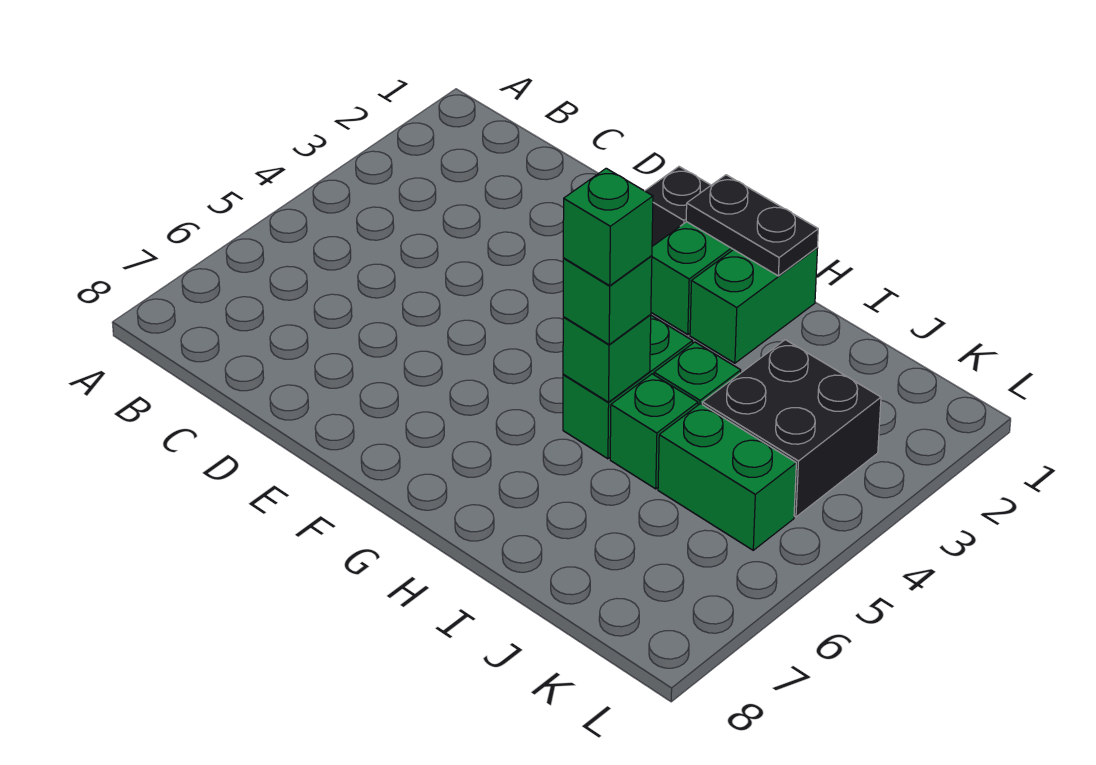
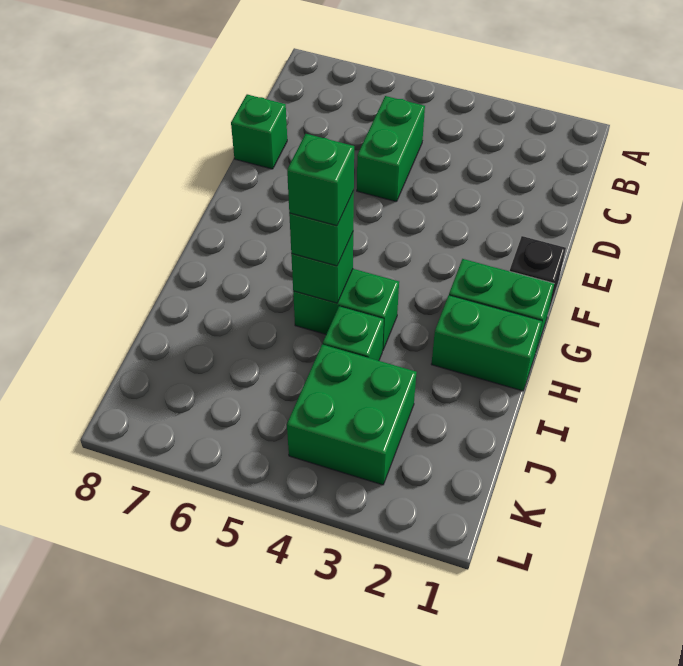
black plate G1:H1 level 2 -> none
green brick I5 level 1 -> green brick D8 level 1
black brick J3:K4 level 1 -> green brick J3:K4 level 1
green brick J5:K5 level 1 -> green brick C5:D5 level 1

